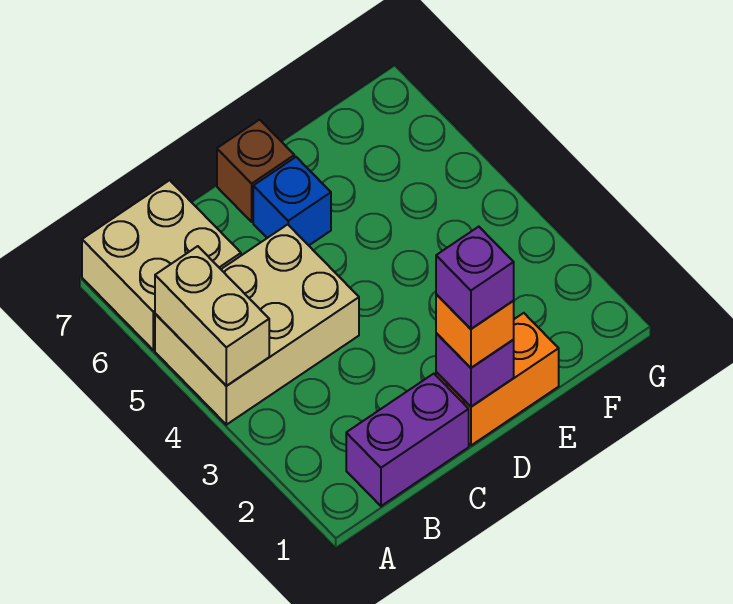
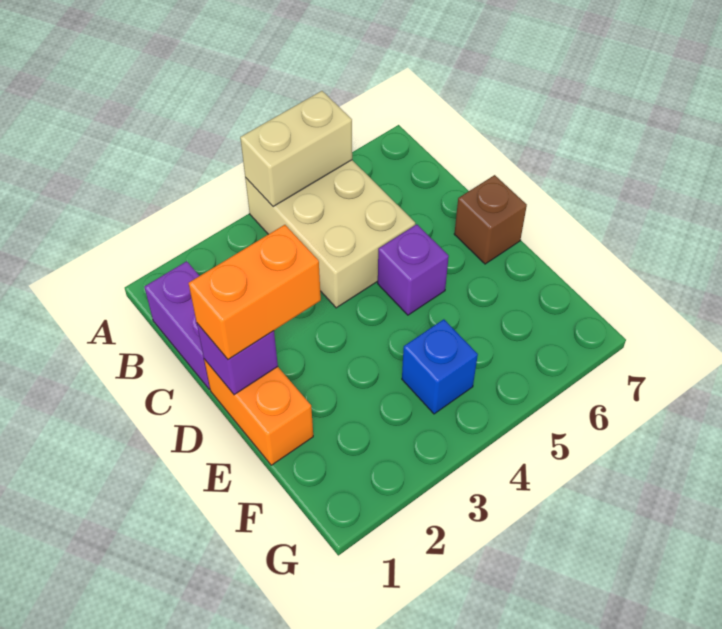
tan brick A6:B7 level 1 -> none
orange brick D1 level 3 -> orange brick D1:D2 level 3
purple brick D1 level 4 -> purple brick D5 level 1
blue brick D6 level 1 -> blue brick F4 level 1

